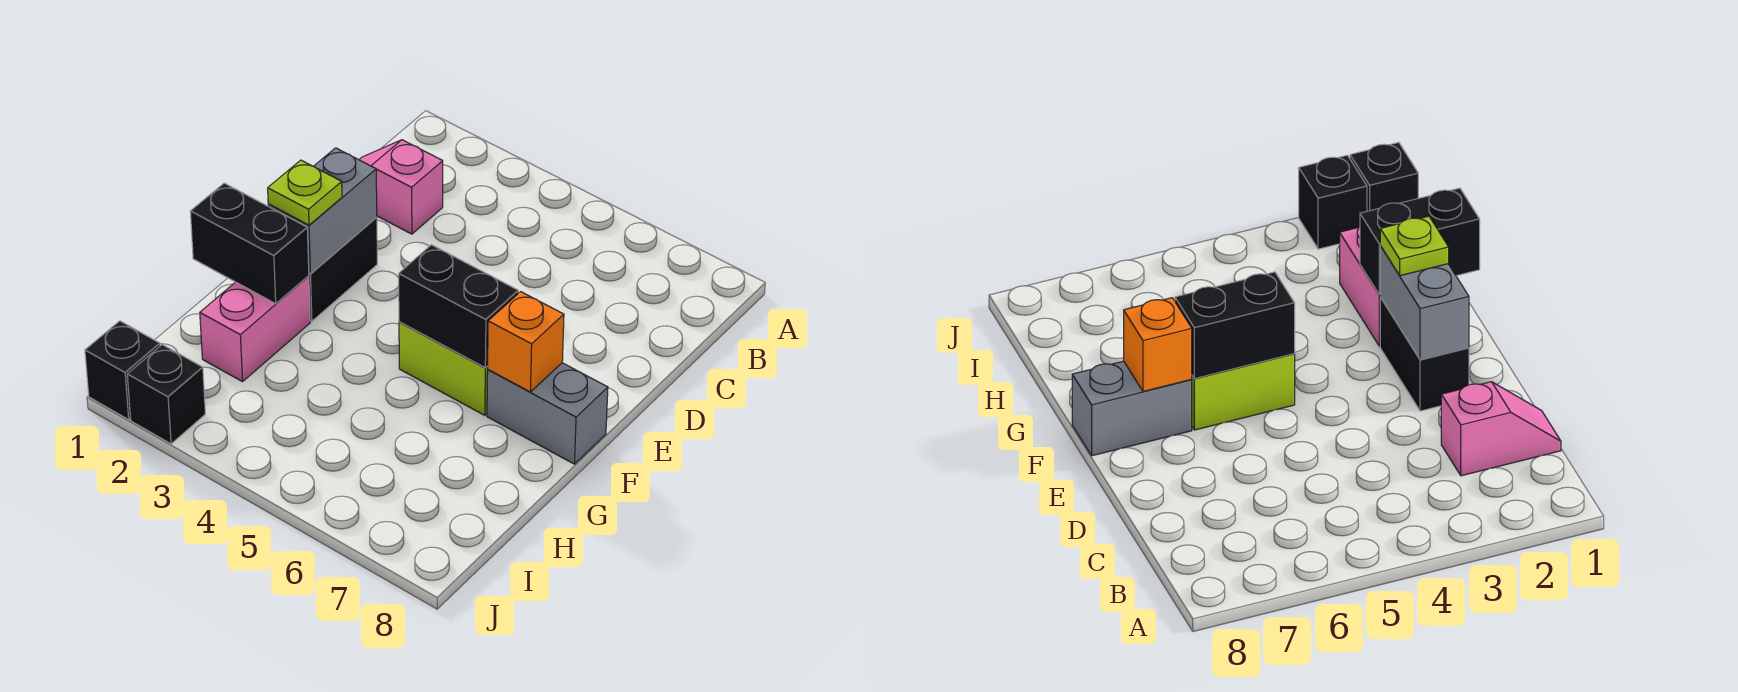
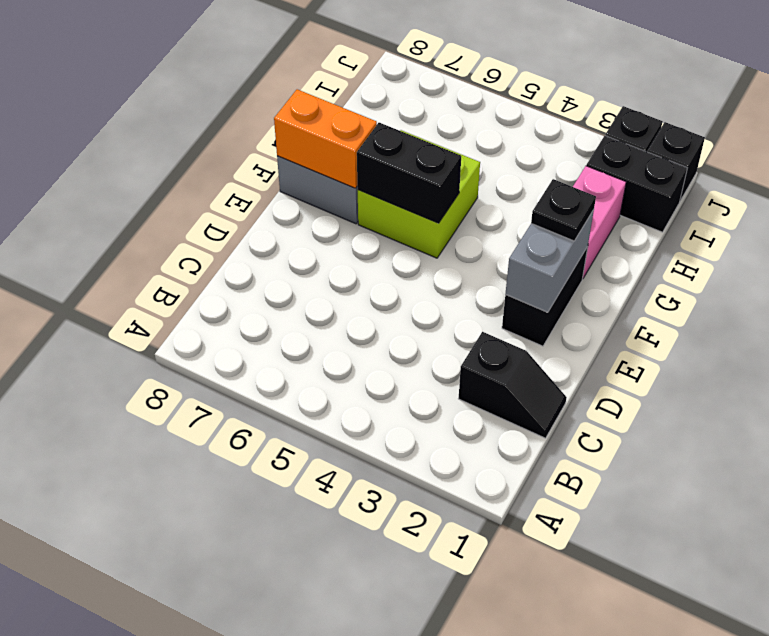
pink slope C1:C2 level 1 top 2 -> black slope C1:C2 level 1 top 2
lime plate F2 level 3 -> black plate F2 level 3
lime brick F5:F6 level 1 -> lime brick F5:G6 level 1
orange brick F7 level 2 -> orange brick F7:F8 level 2
black brick G1:G2 level 2 -> black brick I1:I2 level 1

